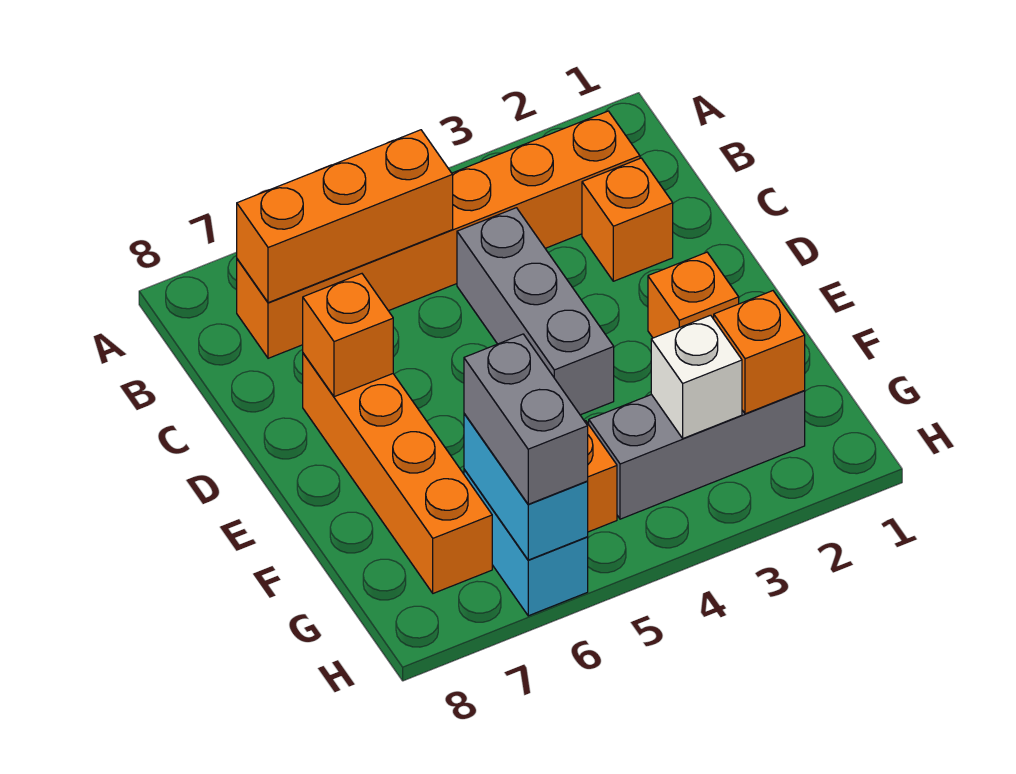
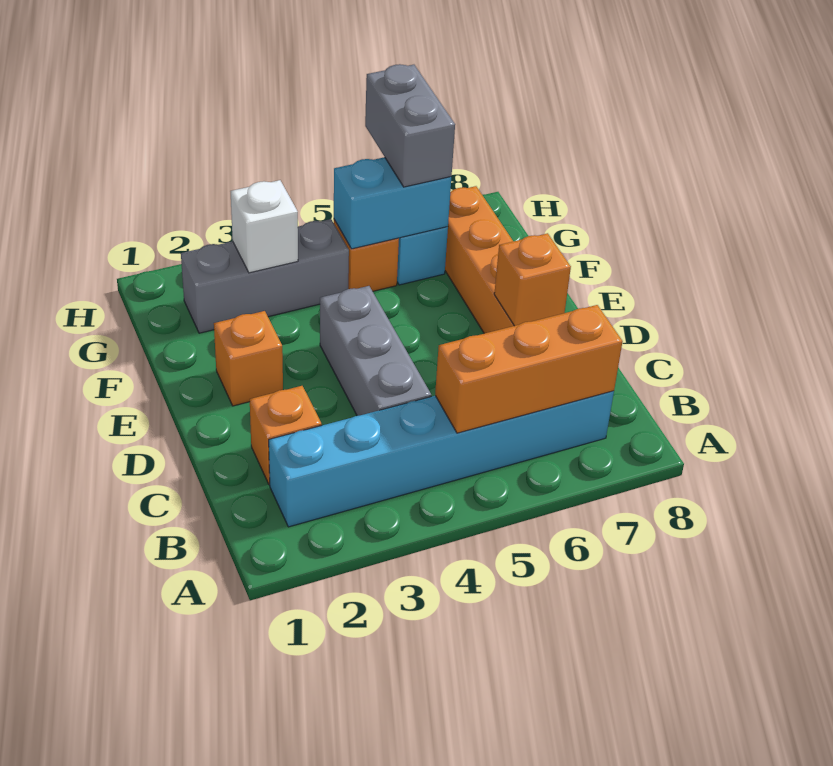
orange brick B2:B7 level 1 -> cyan brick B2:B7 level 1
orange brick G2 level 2 -> none
cyan brick G6:H6 level 2 -> cyan brick G5:G6 level 2

